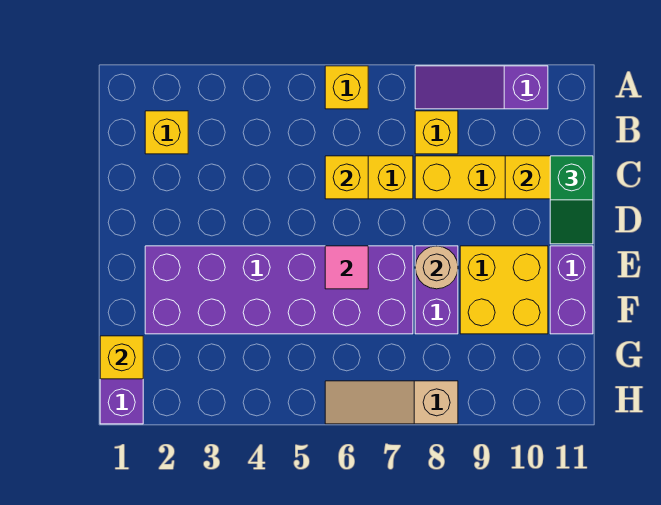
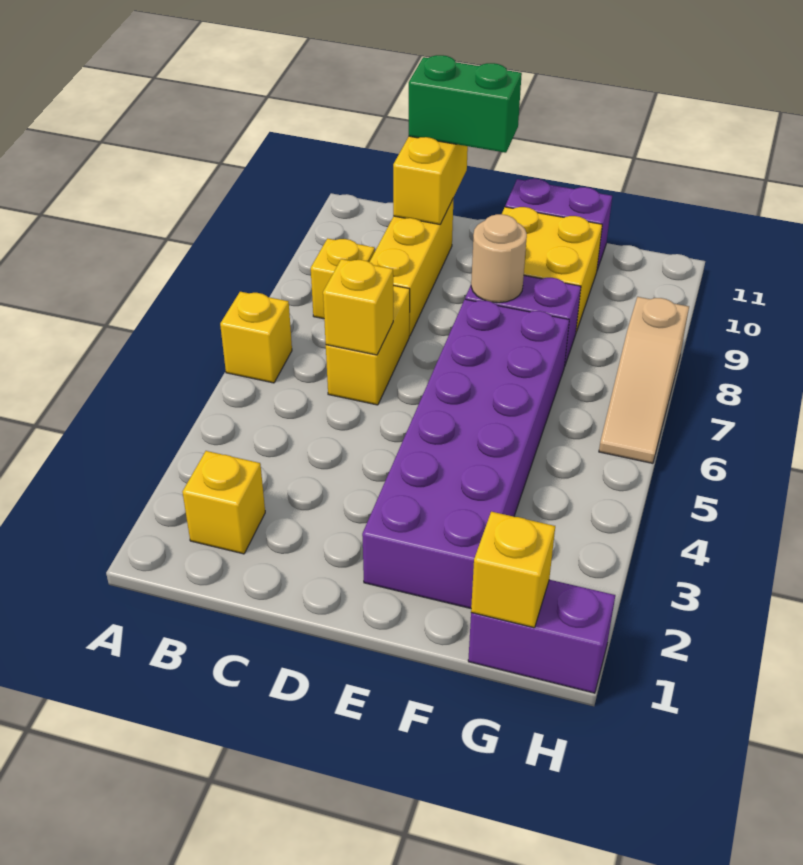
purple slope A8:A10 level 1 top 10 -> none
green slope C11:D11 level 3 top C -> green brick C11:D11 level 3
pink tile E6 level 2 -> none

